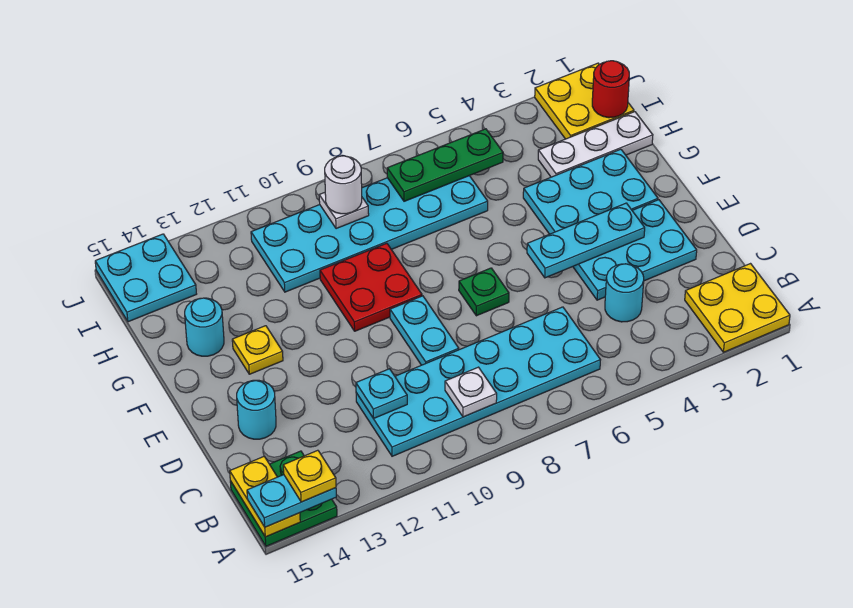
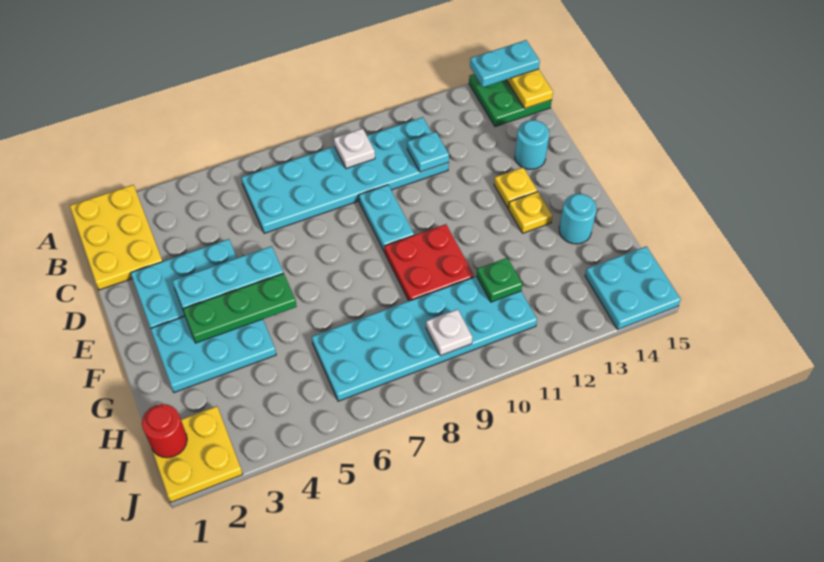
yellow plate A1:B2 level 1 -> yellow plate A1:C2 level 1
yellow plate A14 level 4 -> yellow plate E13 level 1
cyan round brick C4 level 1 -> none
green plate E7 level 1 -> green plate H11 level 2
white plate H1:H3 level 1 -> none
green plate I5:I7 level 2 -> green plate F3:F5 level 2
white round brick I9 level 3 -> none

